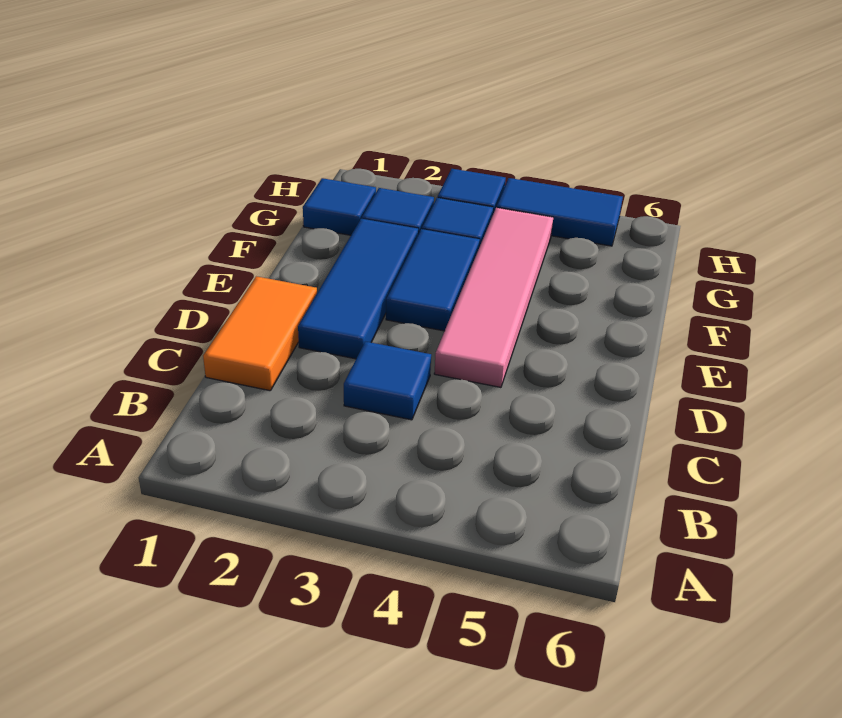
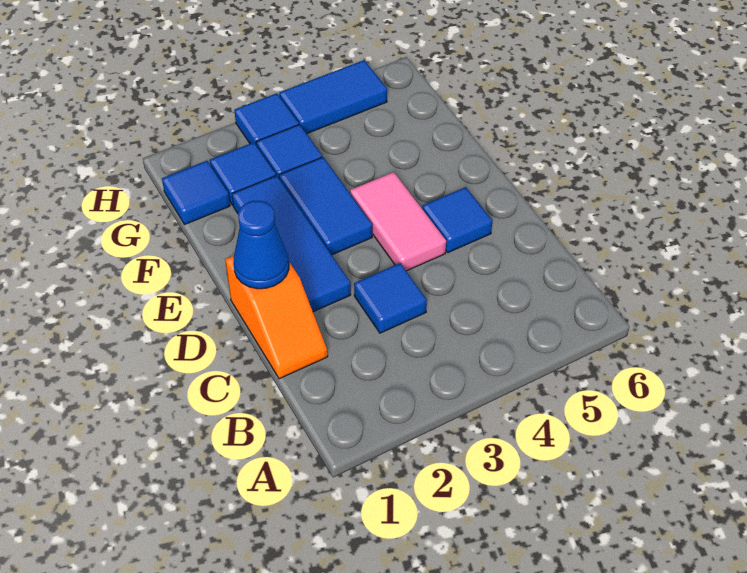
orange tile C1:D1 level 1 -> orange slope C1:D1 level 1 top D
none -> blue cone D1 level 2
pink tile D4:G4 level 1 -> pink tile D4:E4 level 1
none -> blue tile D5 level 1

